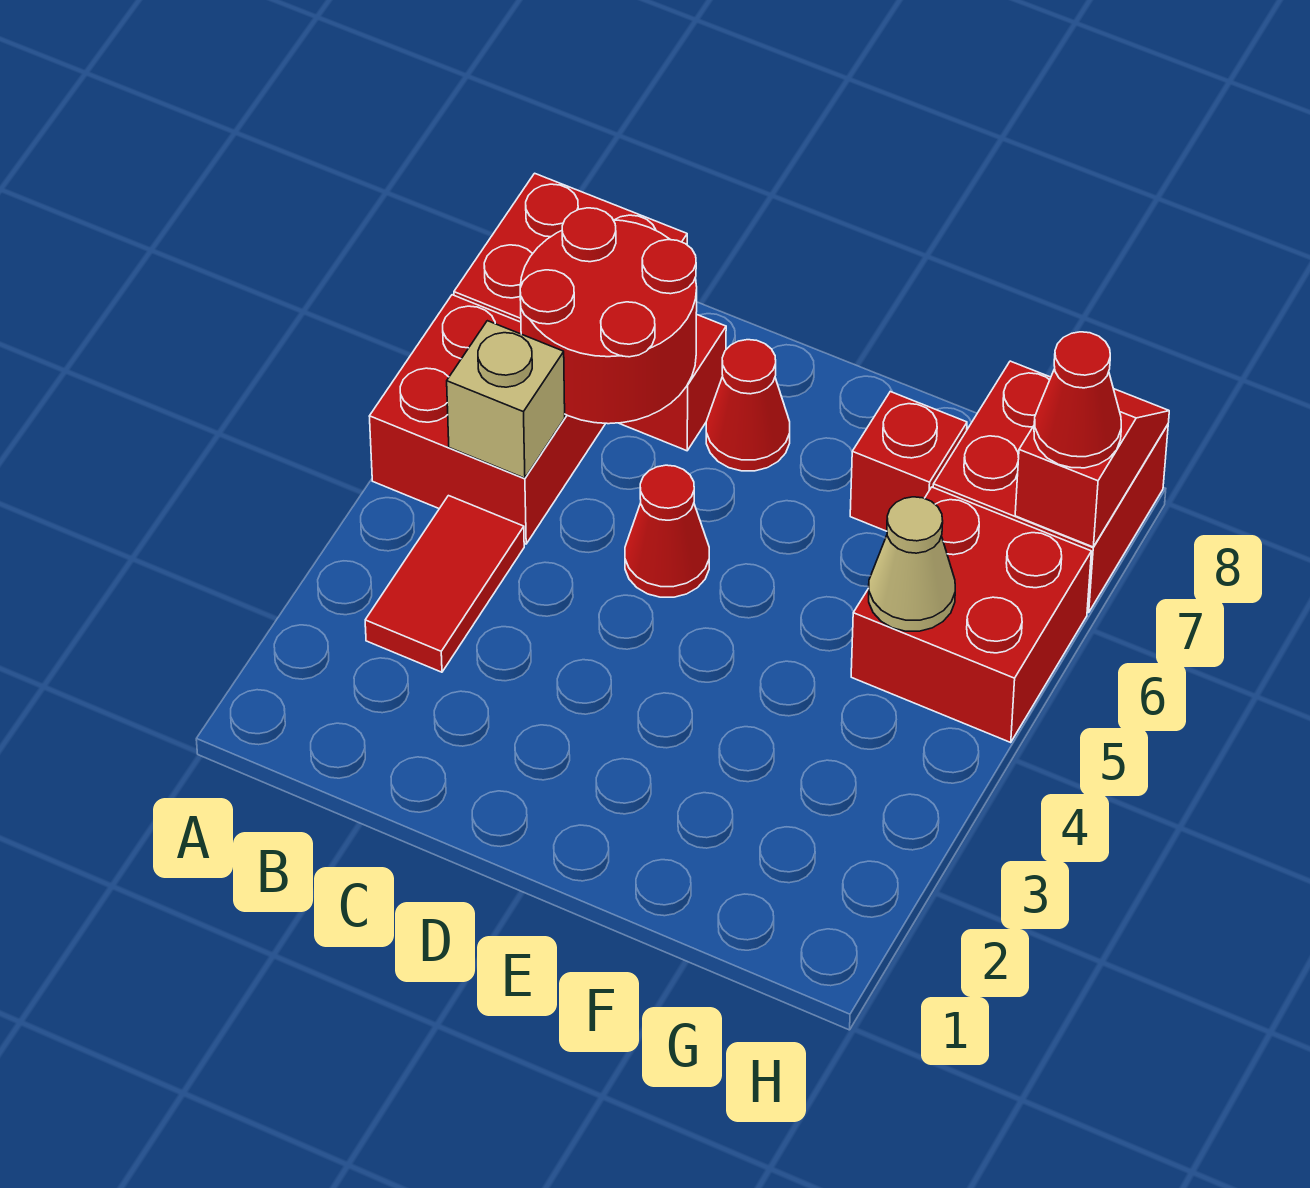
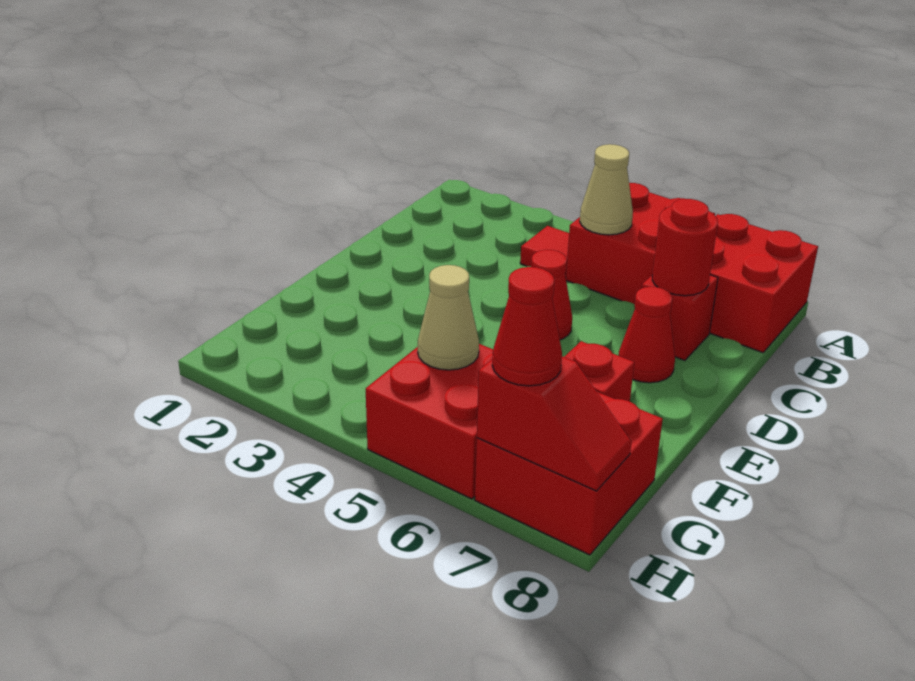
red tile B3:B4 level 1 -> red tile B4 level 1
tan brick B5 level 2 -> tan cone B5 level 2
red round brick B6:C7 level 2 -> red round brick C7 level 2

